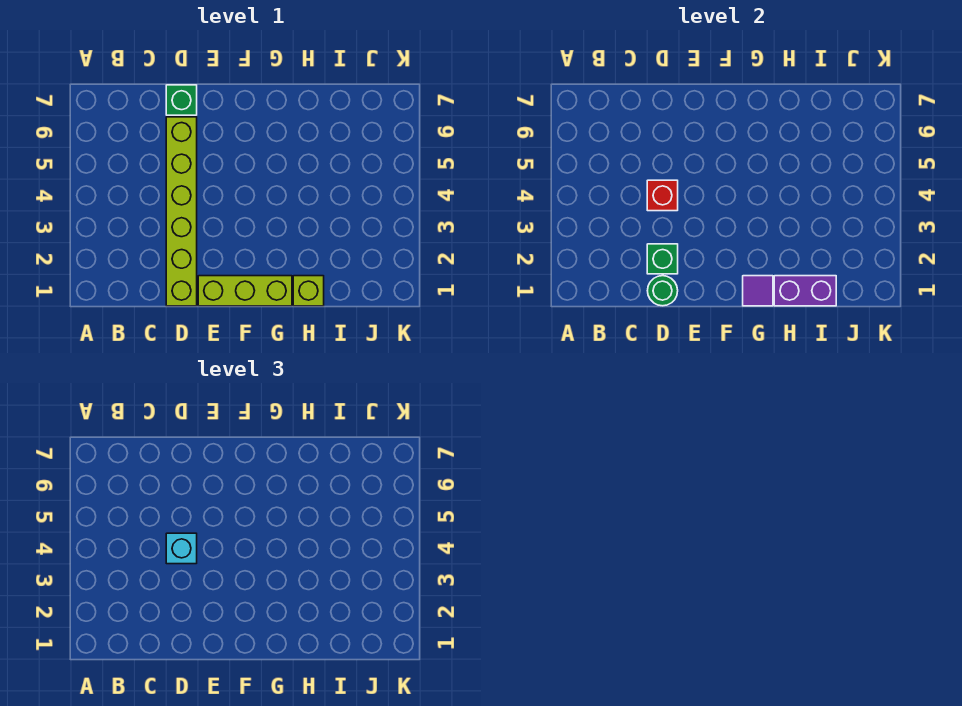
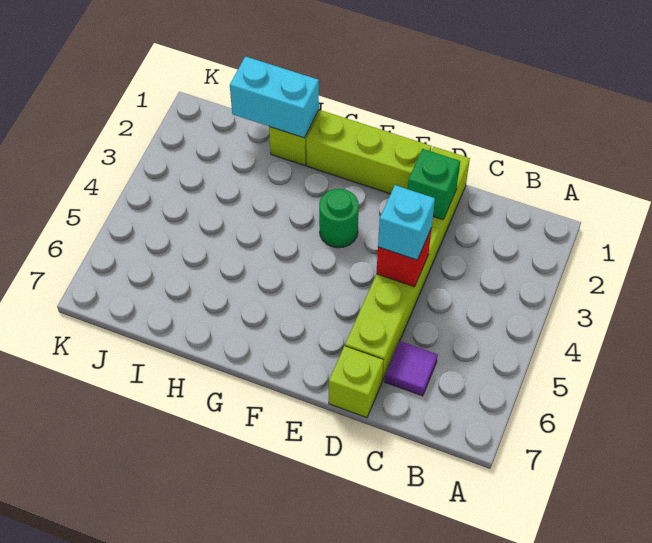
green round brick D1 level 2 -> green round brick F3 level 1
green brick D7 level 1 -> lime brick D7 level 1
purple tile G1 level 2 -> purple tile C6 level 1
purple brick H1:I1 level 2 -> cyan brick H1:I1 level 2

